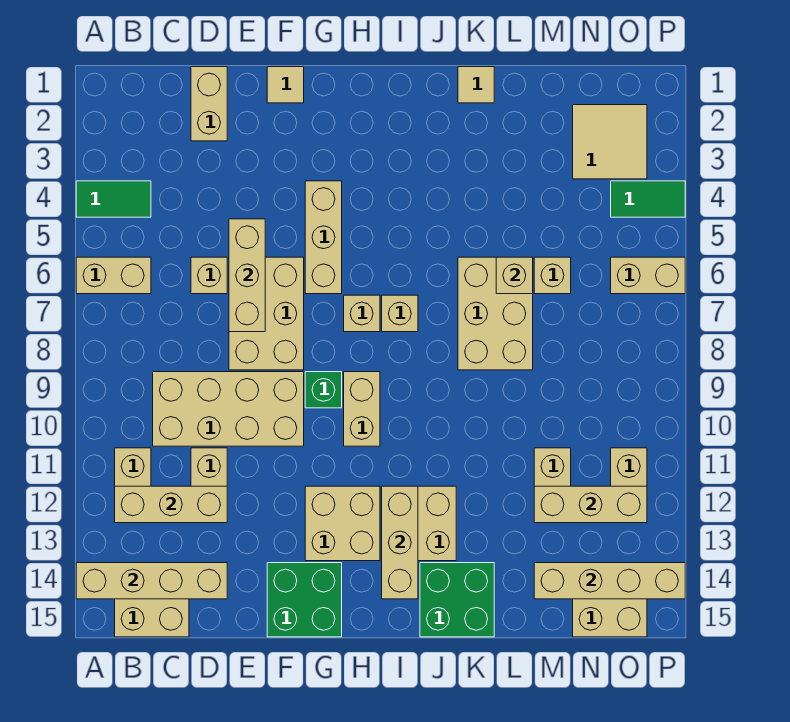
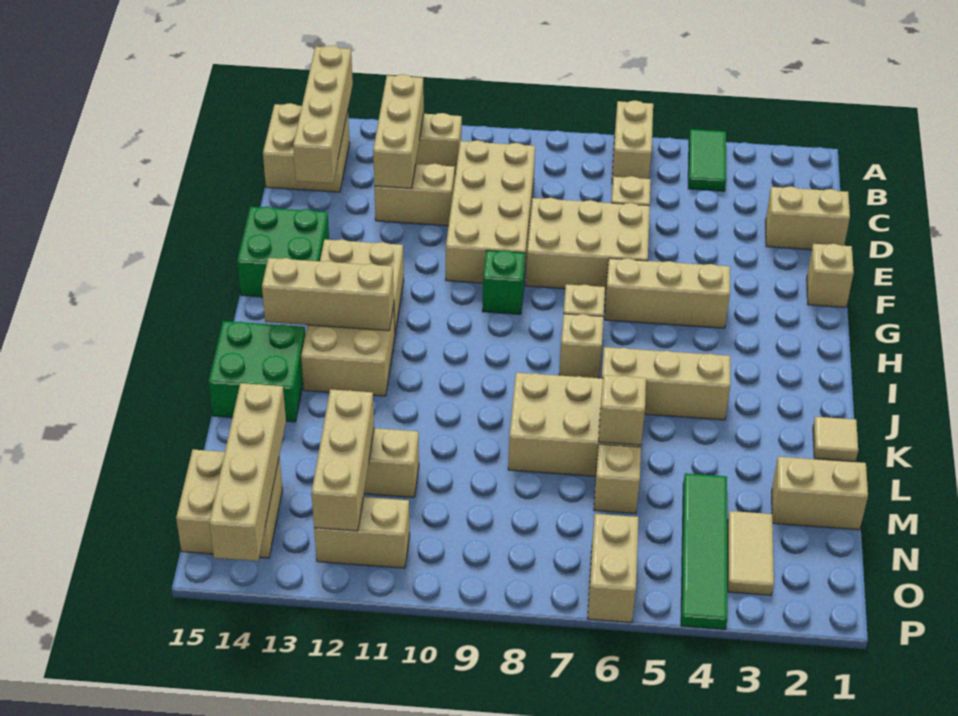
tan brick E5:E7 level 2 -> tan brick J4:J6 level 1
tan tile F1 level 1 -> tan brick F1 level 1
tan brick H9:H10 level 1 -> tan brick M1:M2 level 1
tan tile N2:O3 level 1 -> tan tile N3:O3 level 1
green tile O4:P4 level 1 -> green tile M4:P4 level 1

